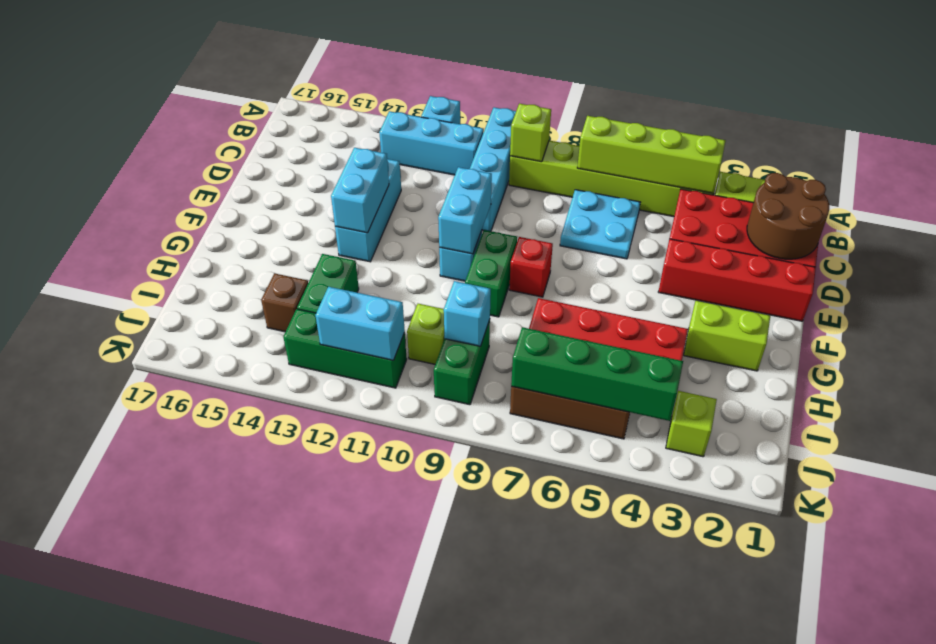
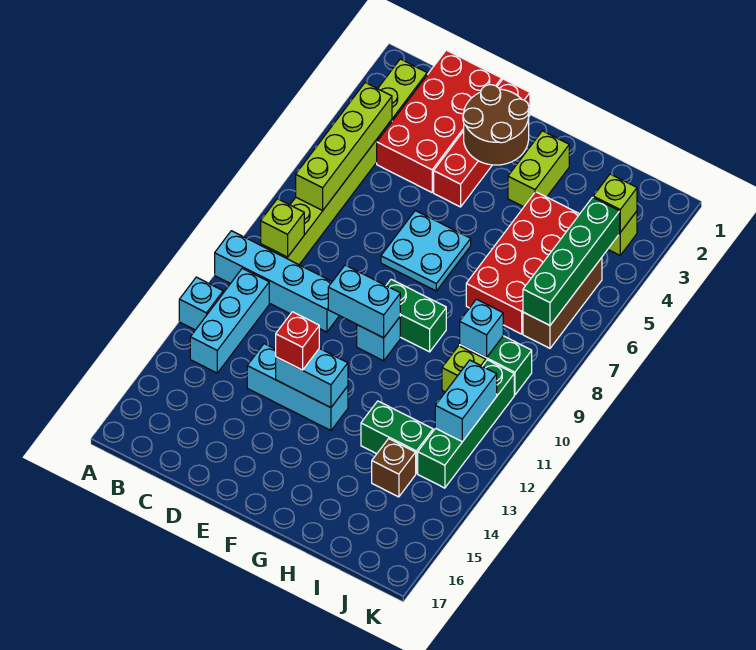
brown round brick C1:D2 level 2 -> brown round brick E2:F3 level 2
cyan plate C6:D7 level 1 -> cyan plate E6:F7 level 1
red brick F8 level 1 -> red brick E13 level 3
none -> lime brick J3 level 2
green brick J11:J13 level 1 -> green brick J10:J13 level 1

